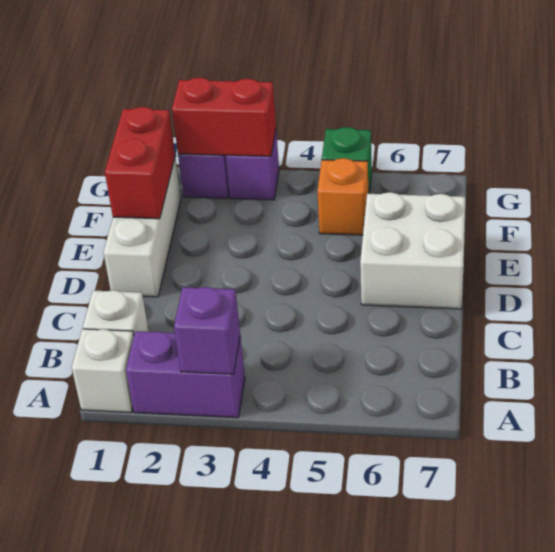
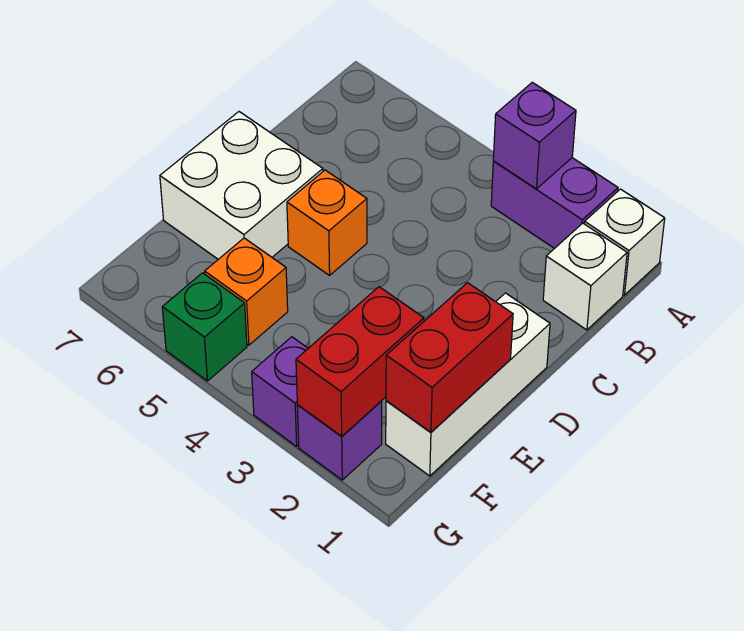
none -> orange brick D5 level 1
red brick G2:G3 level 2 -> red brick F2:G2 level 2

